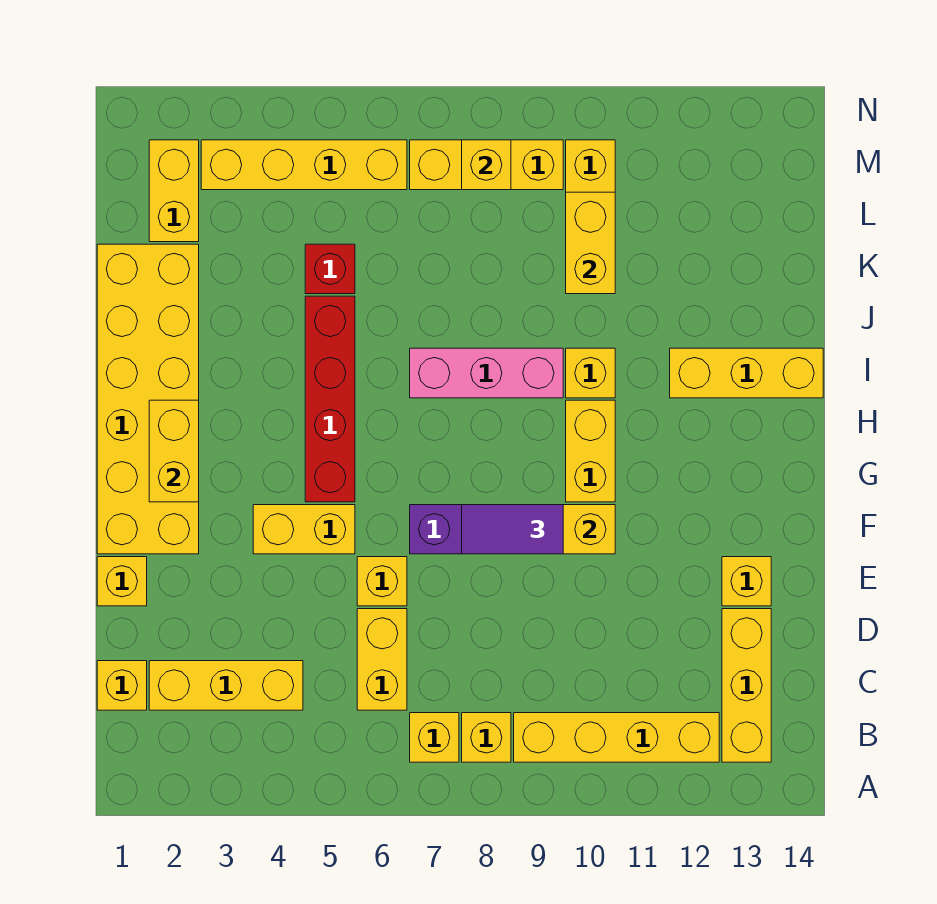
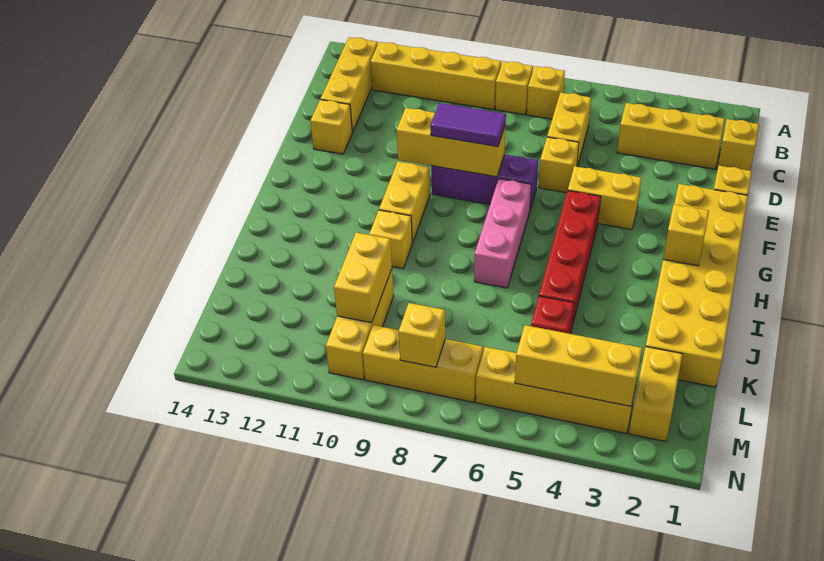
yellow brick G2:H2 level 2 -> yellow brick H2 level 2
pink brick I7:I9 level 1 -> pink brick G7:I7 level 1
yellow brick I12:I14 level 1 -> yellow brick M3:M5 level 2

